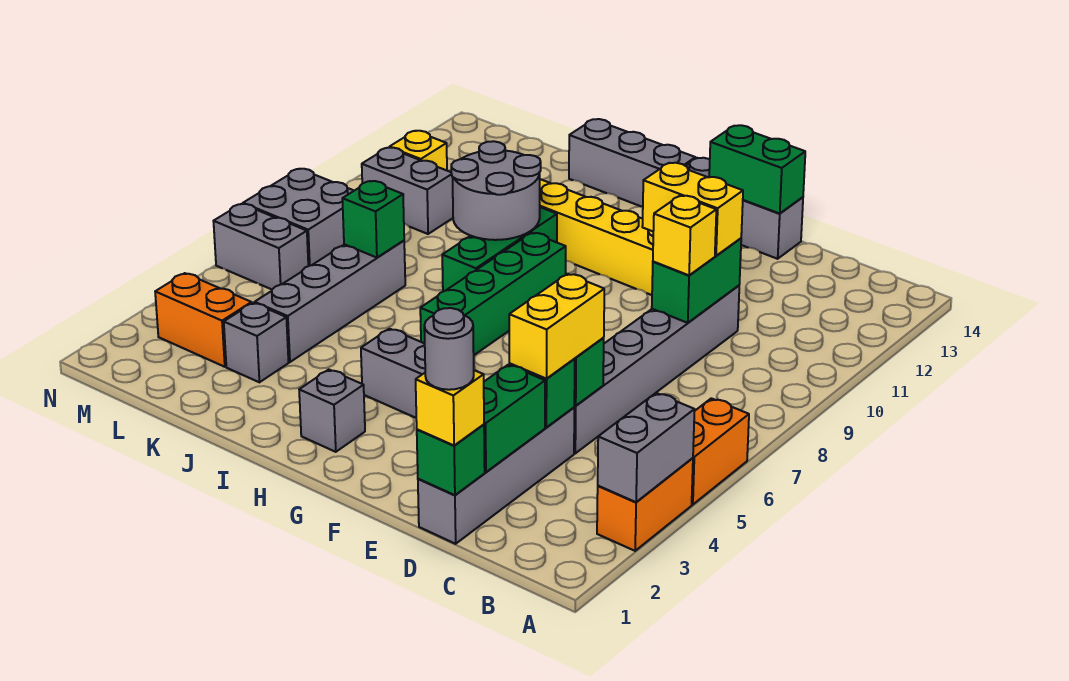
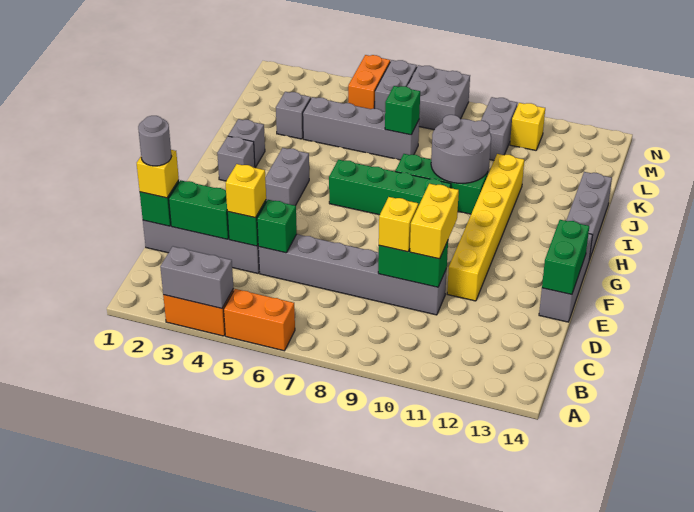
yellow brick D4:D5 level 3 -> yellow brick D4 level 3
none -> grey brick I2 level 1
orange brick L3:M3 level 1 -> orange brick M5:N5 level 1

